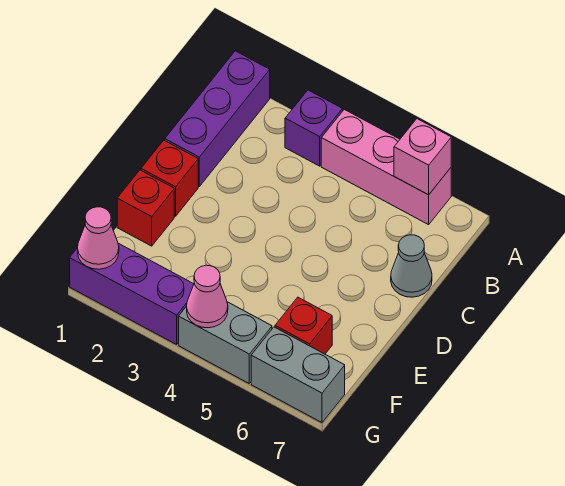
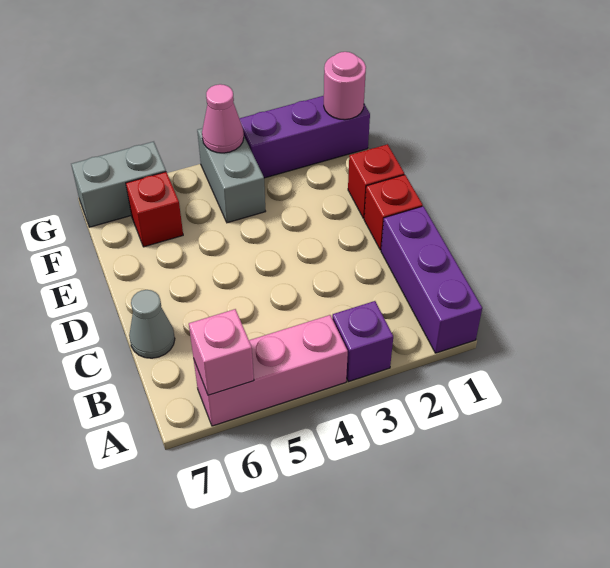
pink cone G1 level 2 -> pink round brick G1 level 2
grey brick G4:G5 level 1 -> grey brick F4:G4 level 1

